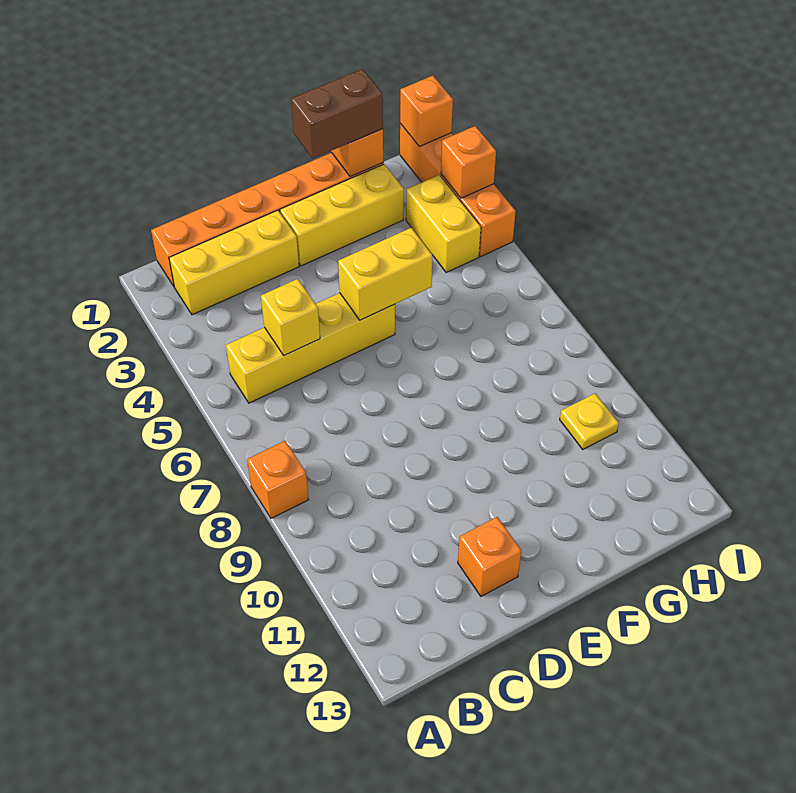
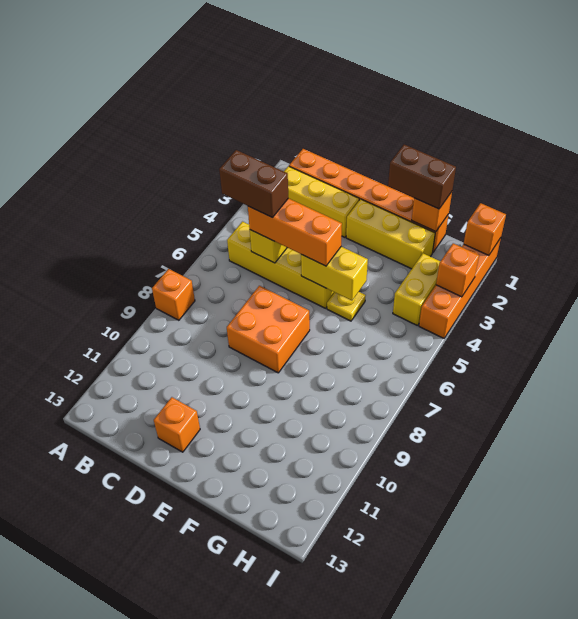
none -> brown brick B5:C5 level 4
none -> orange brick C5:E5 level 3
none -> orange brick D7:E8 level 1
yellow plate H10 level 1 -> yellow plate F5 level 1

